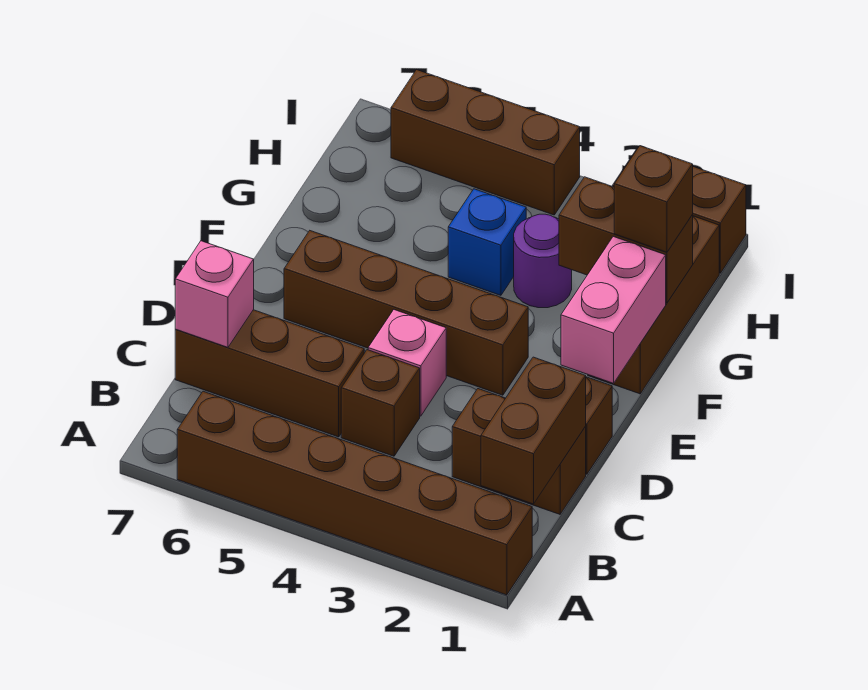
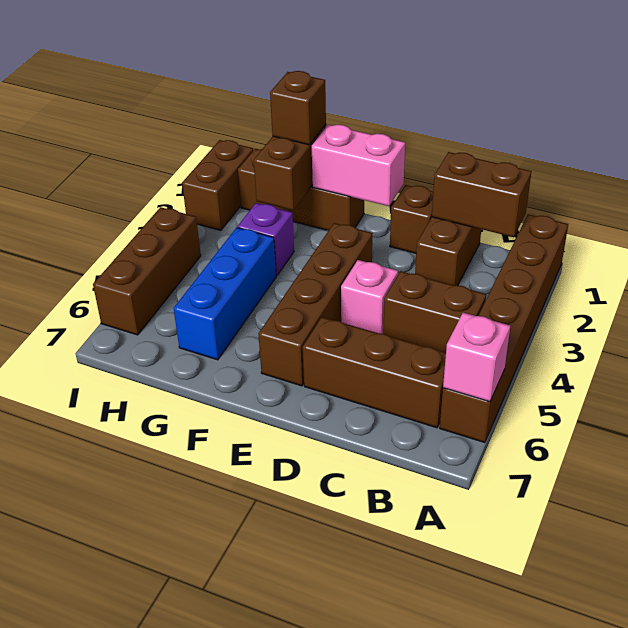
brown brick C4 level 1 -> brown brick B4:C4 level 1
brown brick C5:C7 level 1 -> brown brick B6:D6 level 1
pink brick C7 level 2 -> pink brick A6 level 2
purple round brick G3 level 1 -> purple brick G3 level 1
blue brick G4 level 1 -> blue brick G4:G6 level 1

